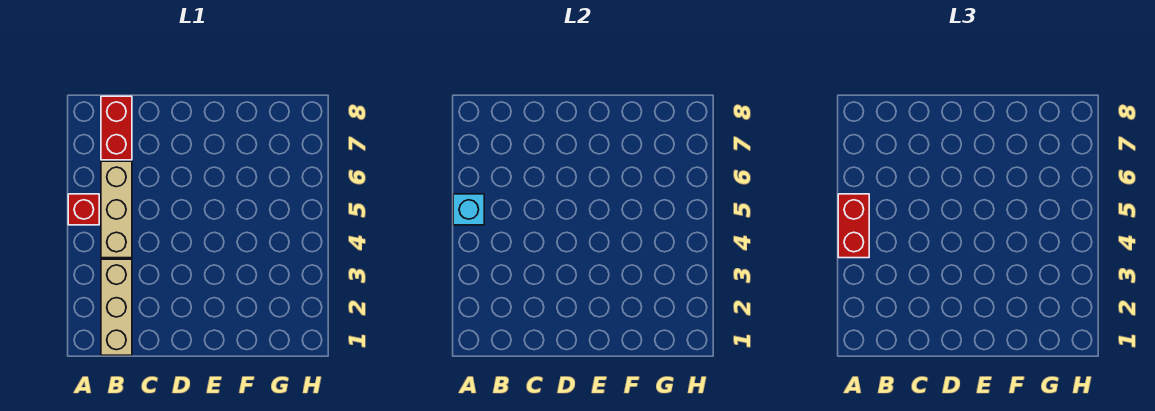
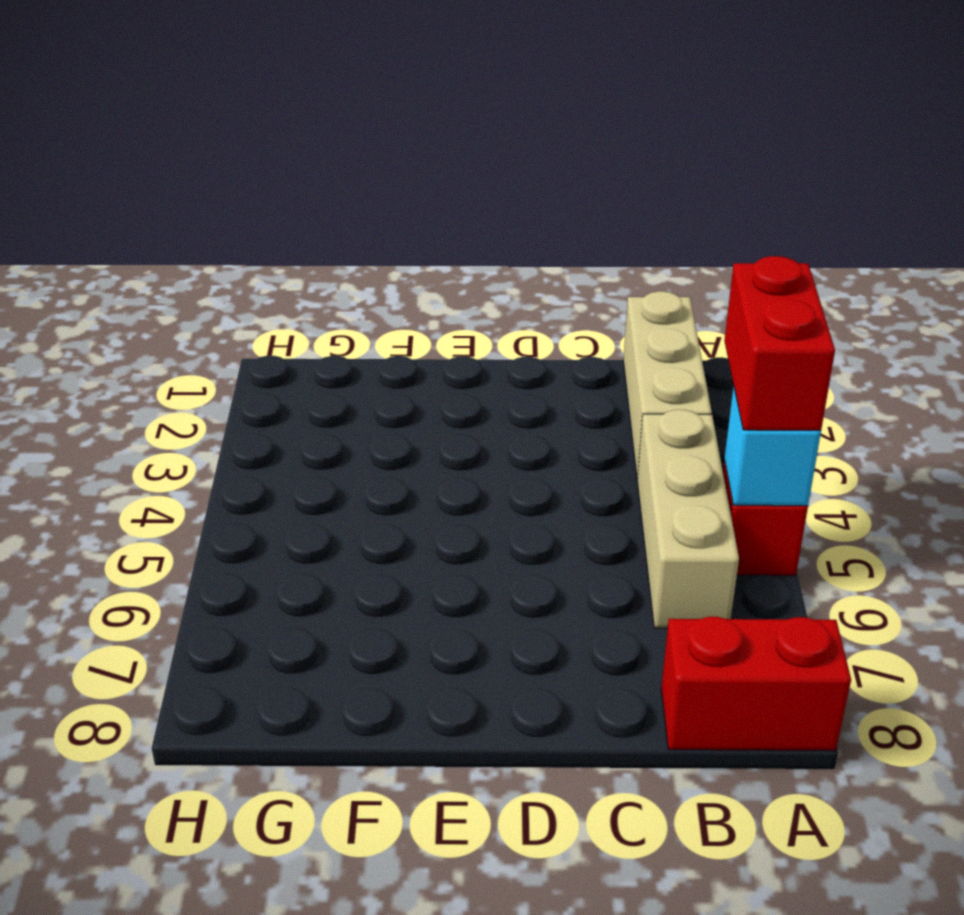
red brick B7:B8 level 1 -> red brick A8:B8 level 1

